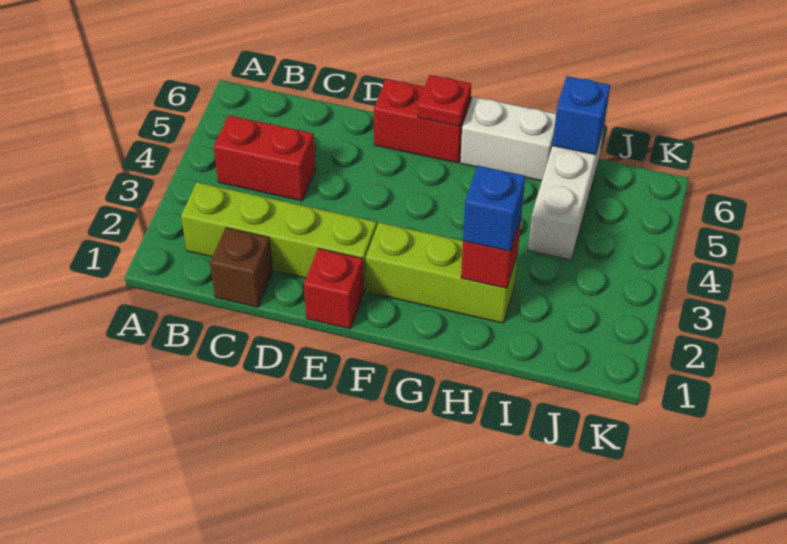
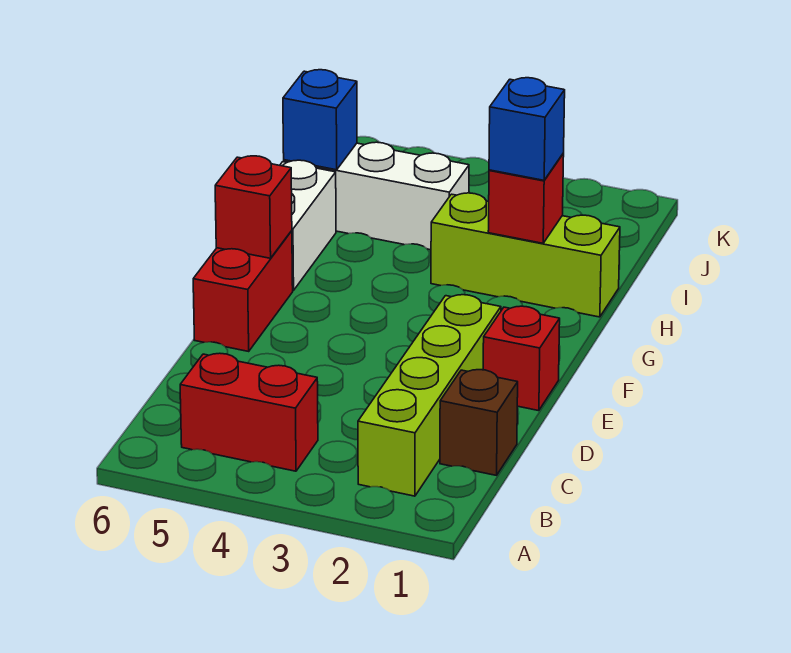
red brick B4:C4 level 1 -> red brick B4:B5 level 1
lime brick F2:H2 level 1 -> lime brick H1:H3 level 1
red plate F6 level 2 -> red brick F6 level 2

